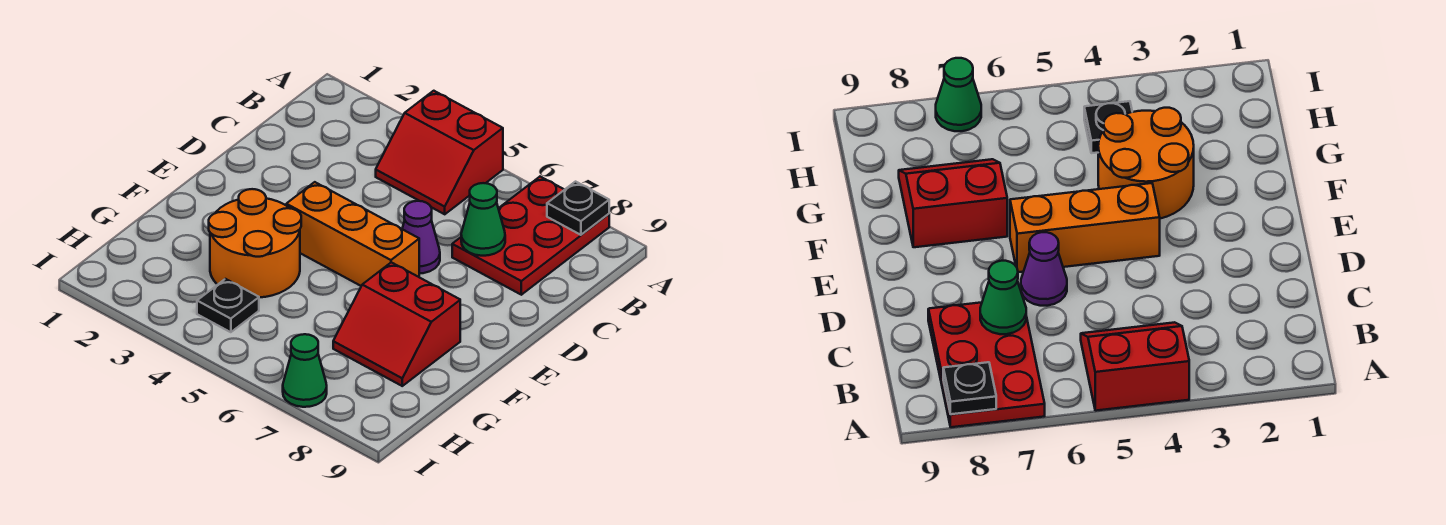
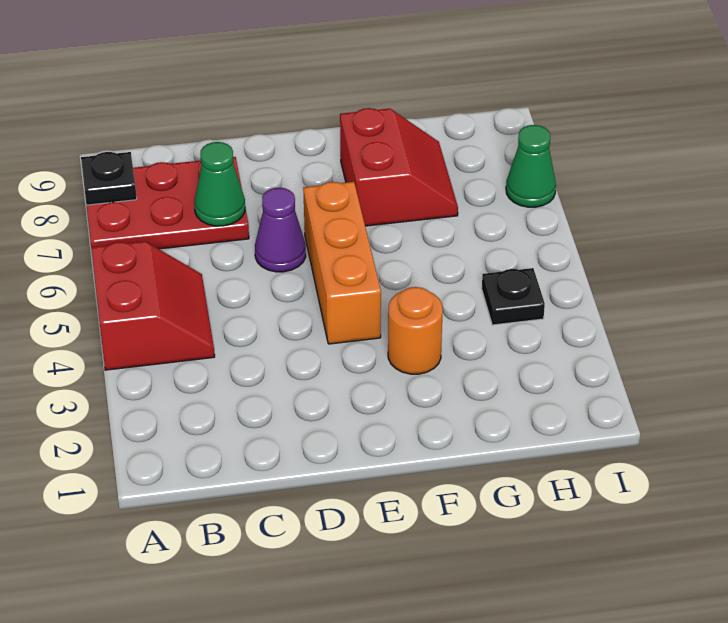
orange round brick F3:G4 level 1 -> orange round brick F3 level 1

